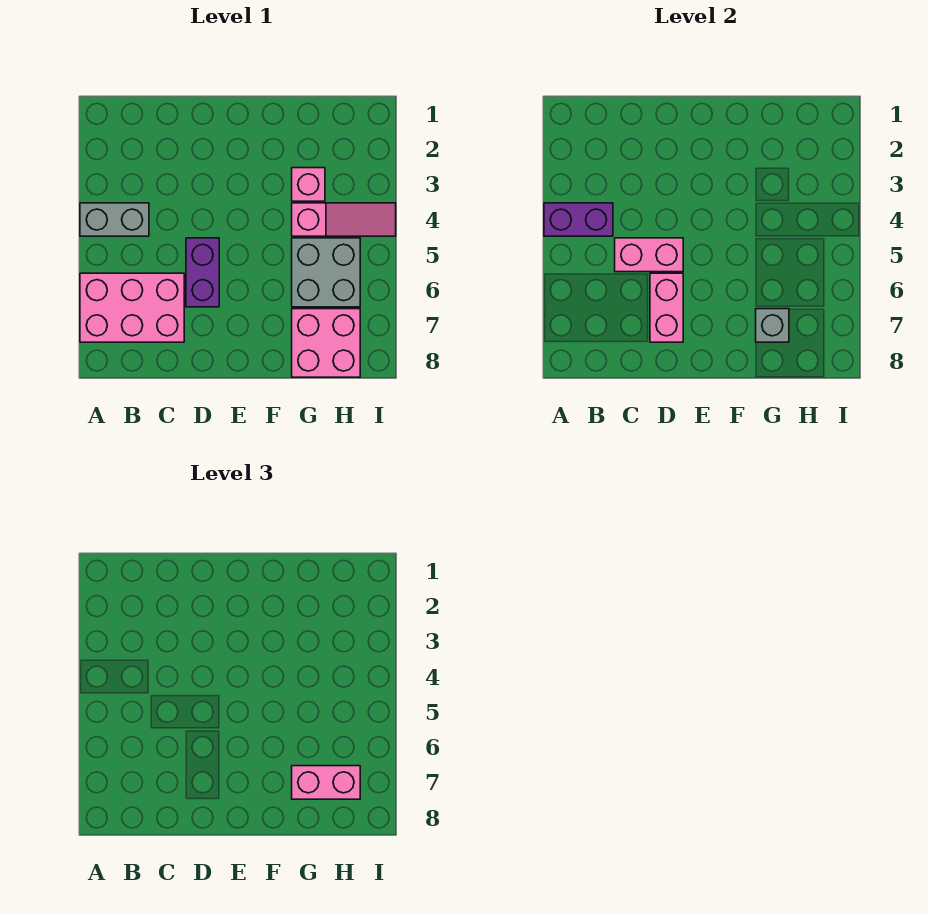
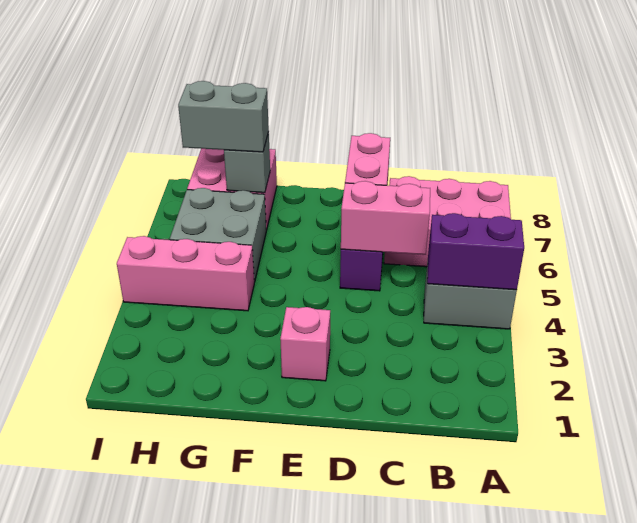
pink brick G3 level 1 -> pink brick E2 level 1
pink slope G4:I4 level 1 top G -> pink brick G4:I4 level 1
pink brick G7:H7 level 3 -> grey brick G7:H7 level 3

